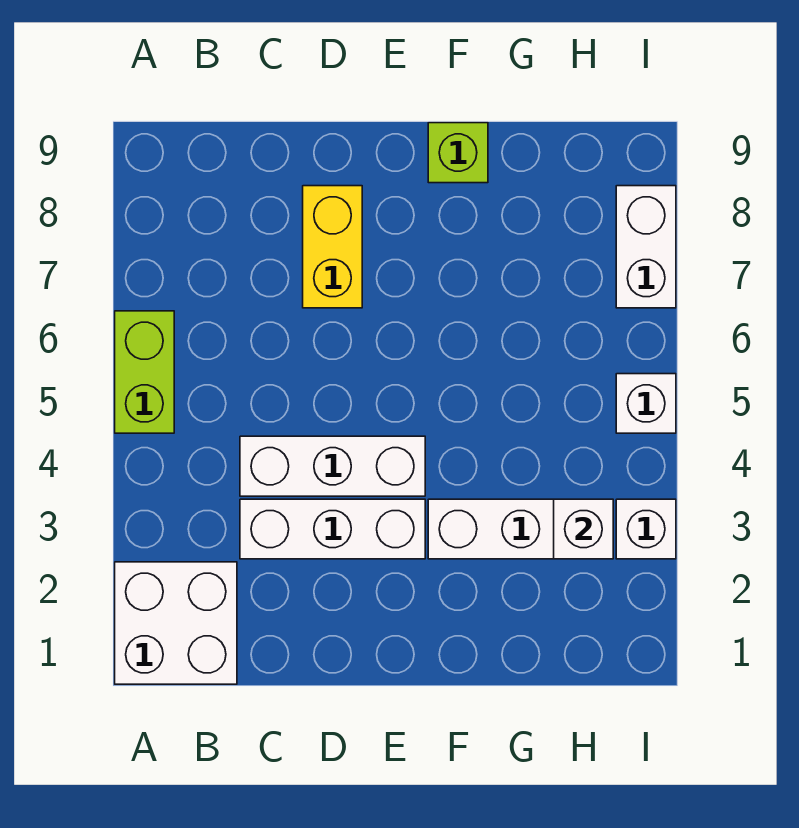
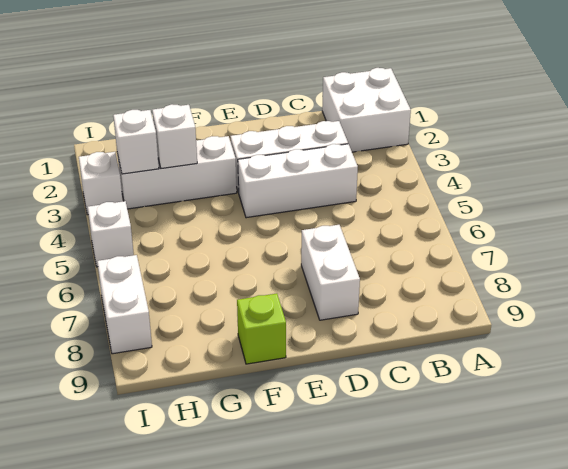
lime brick A5:A6 level 1 -> none
yellow brick D7:D8 level 1 -> white brick D7:D8 level 1
none -> white brick G3 level 2

